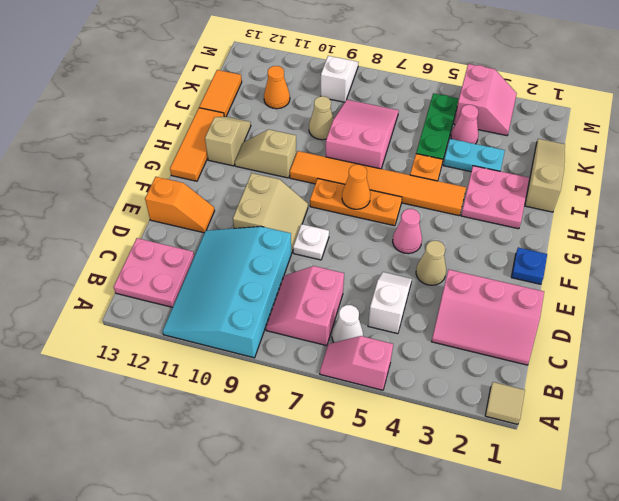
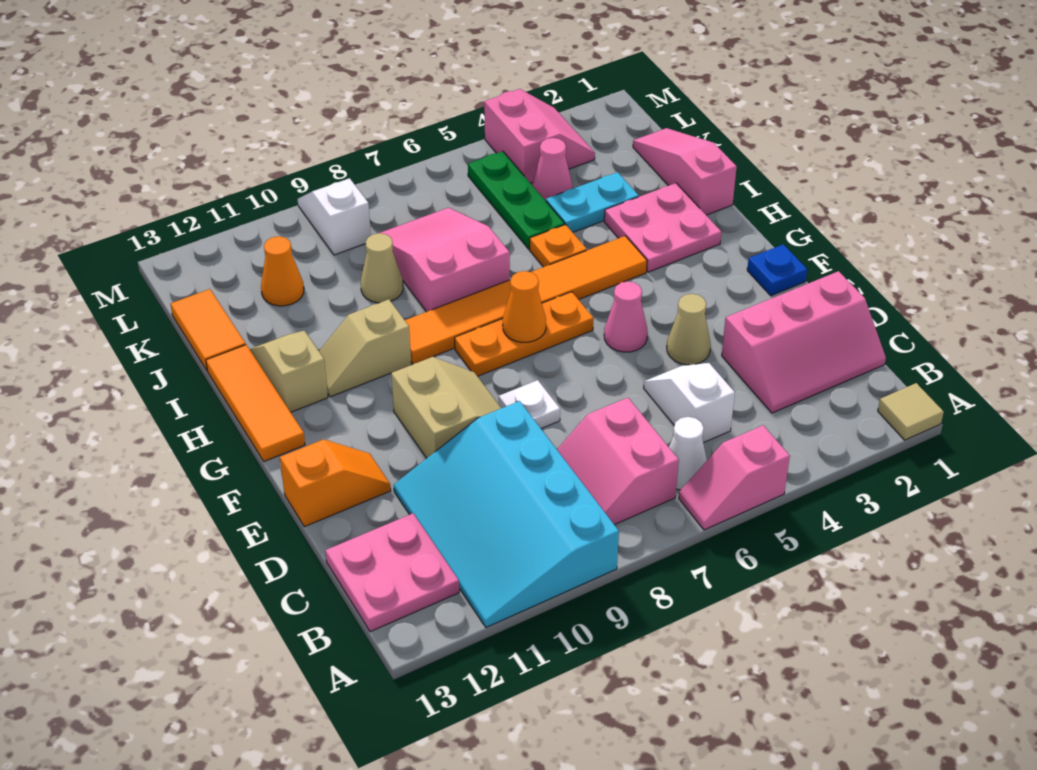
tan slope I1:K1 level 1 top I -> pink slope I1:K1 level 1 top I

